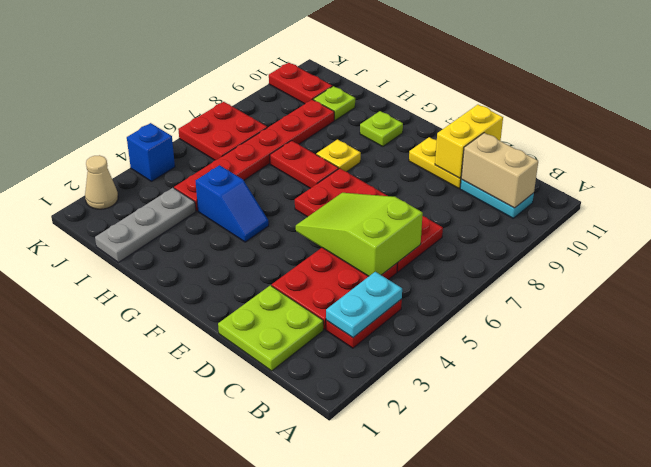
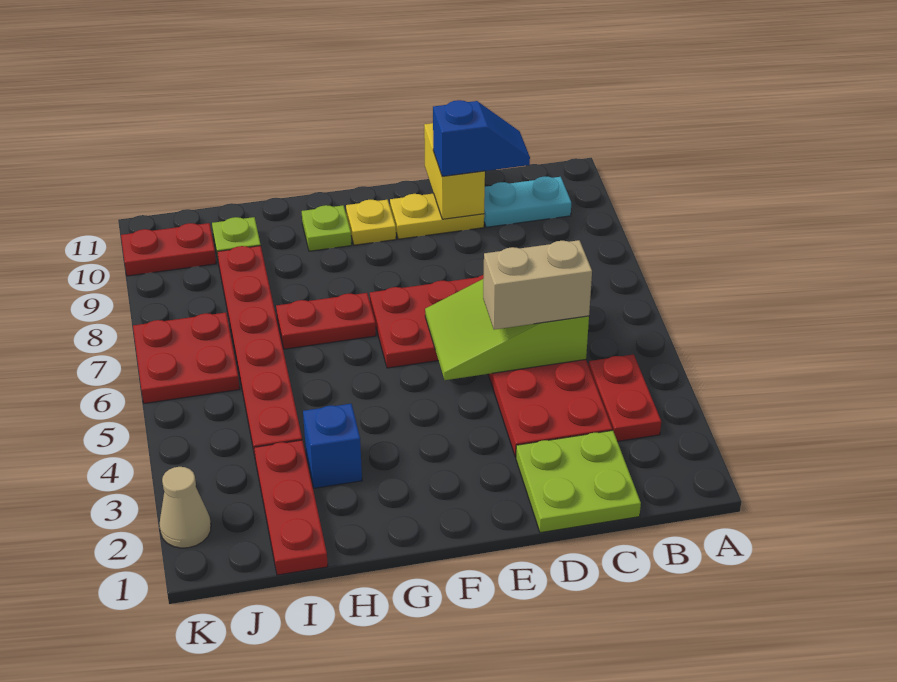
cyan plate B3:B4 level 2 -> none
tan brick B10:C10 level 2 -> tan brick C5:D5 level 3
blue slope G4:H4 level 1 top H -> blue slope C10:D10 level 3 top D
yellow plate G8 level 1 -> yellow plate F10 level 1
grey plate I1:I3 level 1 -> red plate I1:I3 level 1
blue brick K4 level 1 -> blue brick H3 level 1

